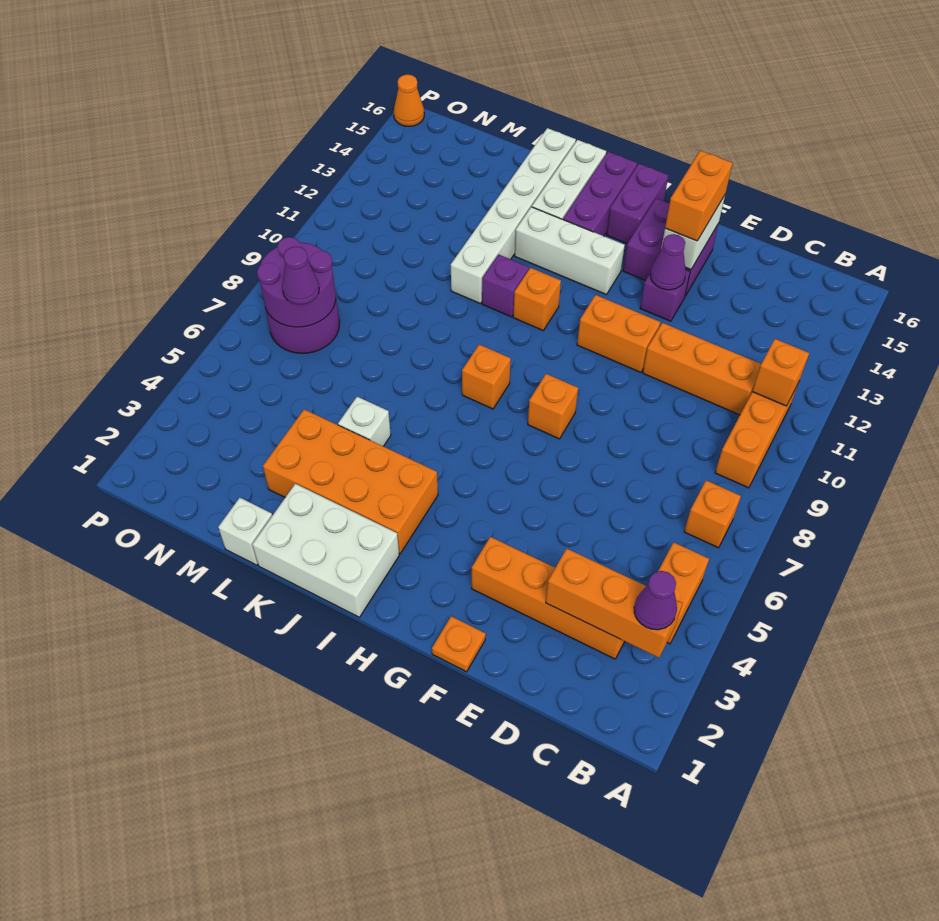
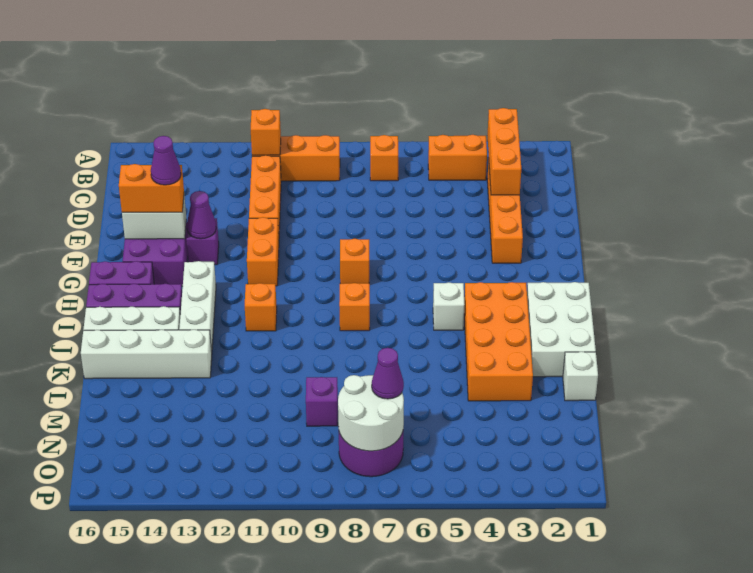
purple cone B3 level 3 -> purple cone F14 level 4
orange plate F1 level 1 -> none
purple brick J11 level 1 -> purple brick M9 level 1
white brick K5 level 1 -> white brick I5 level 1
white brick K11:K16 level 1 -> white brick K13:K16 level 1
purple round brick N7:O8 level 2 -> white round brick N7:O8 level 2
orange cone P16 level 1 -> none

